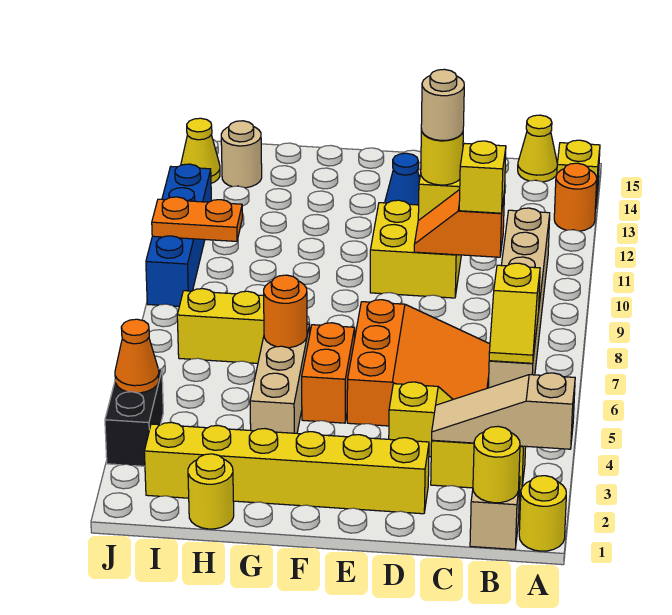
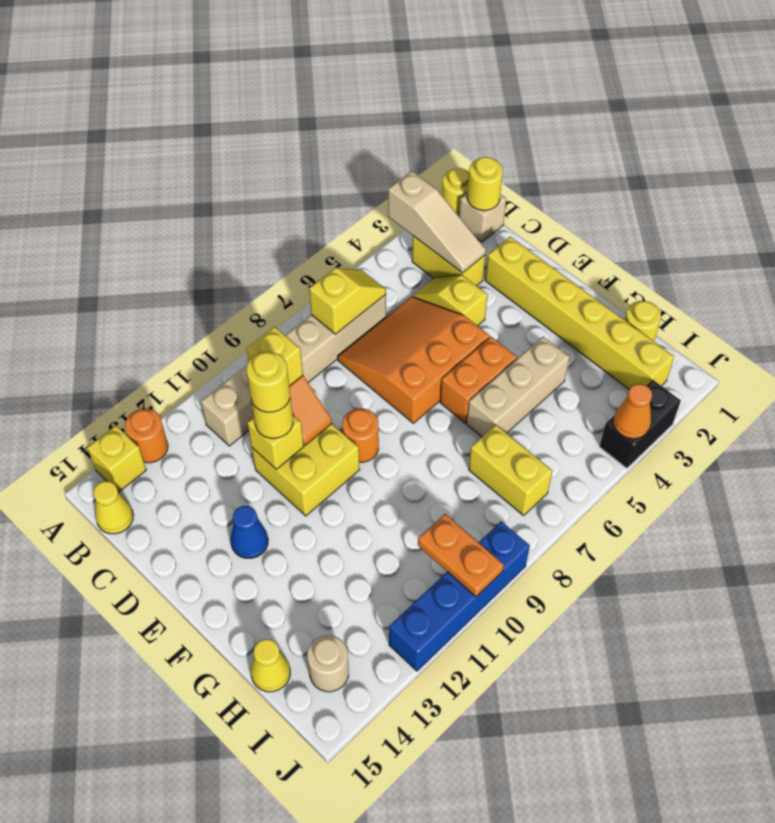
tan round brick D11 level 4 -> yellow round brick D11 level 4
orange round brick G6 level 2 -> orange round brick E9 level 1
yellow cone J14 level 1 -> yellow cone H15 level 1

